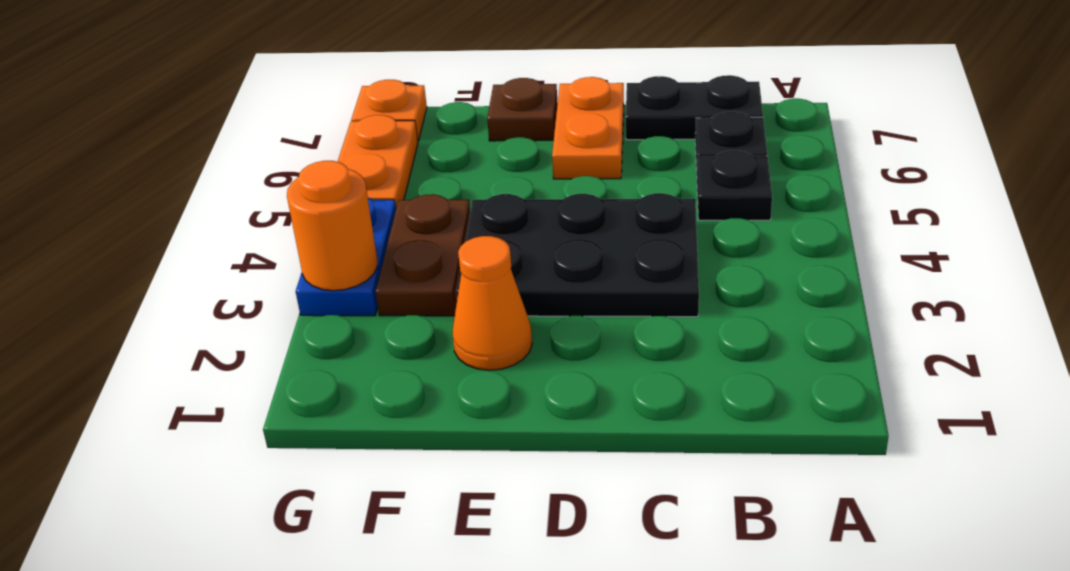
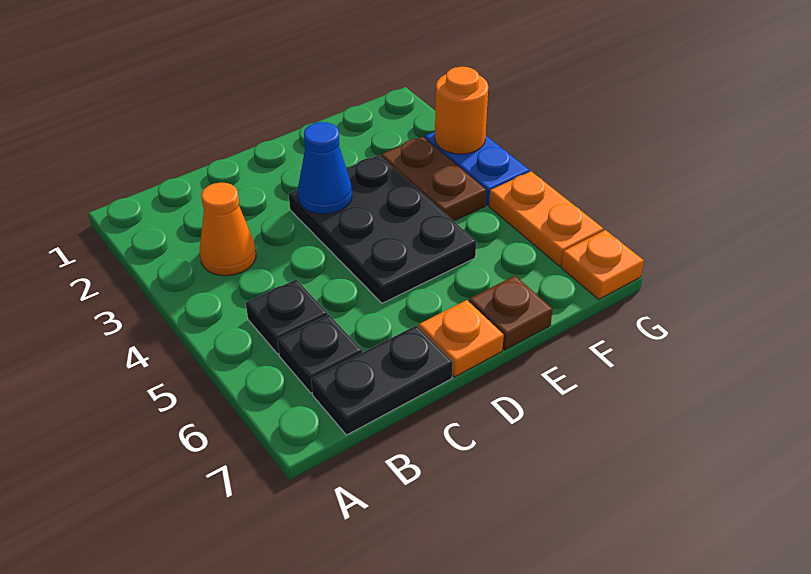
black plate C3:E4 level 1 -> black plate D3:E5 level 1
none -> blue cone D3 level 2
orange plate D6:D7 level 1 -> orange plate D7 level 1
orange cone E2 level 1 -> orange cone B3 level 1

